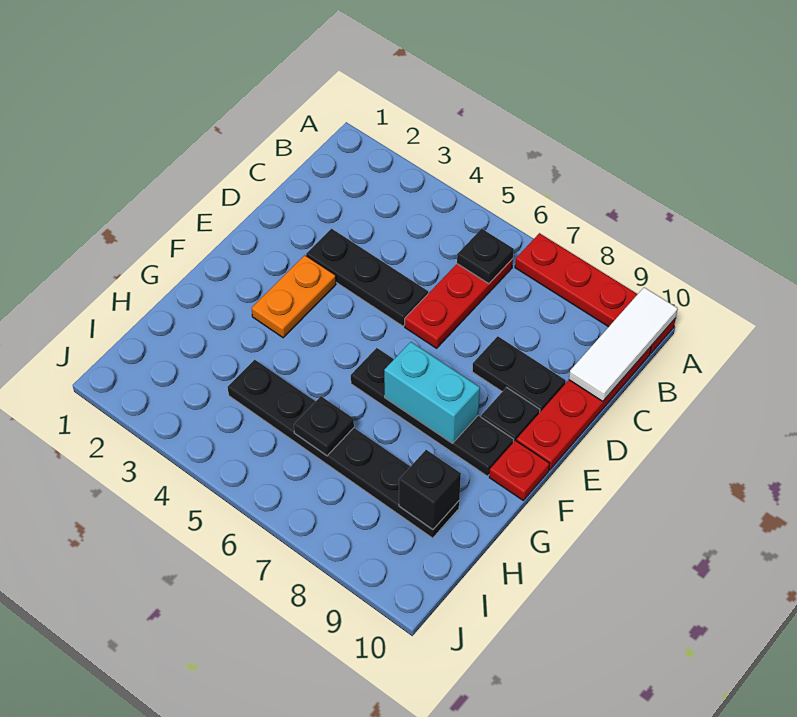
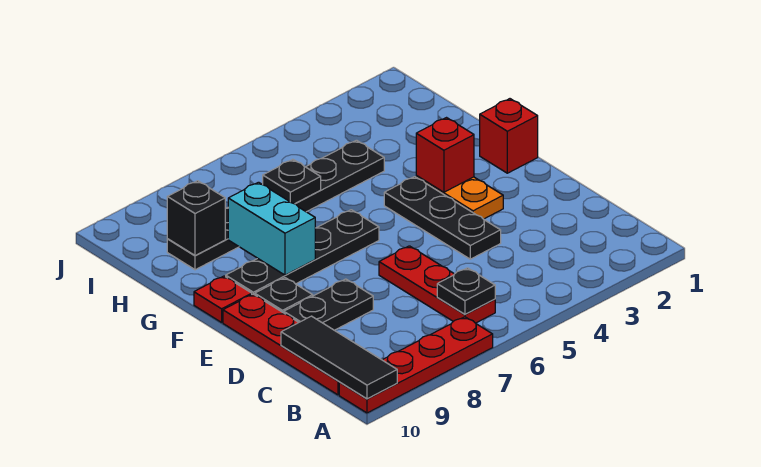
white tile A10:C10 level 2 -> black tile A10:C10 level 2
black plate D3:D5 level 1 -> black plate D4:F4 level 1
none -> red brick F1 level 1
none -> red brick F3 level 2
cyan brick F7:F8 level 2 -> cyan brick F8:G8 level 2

